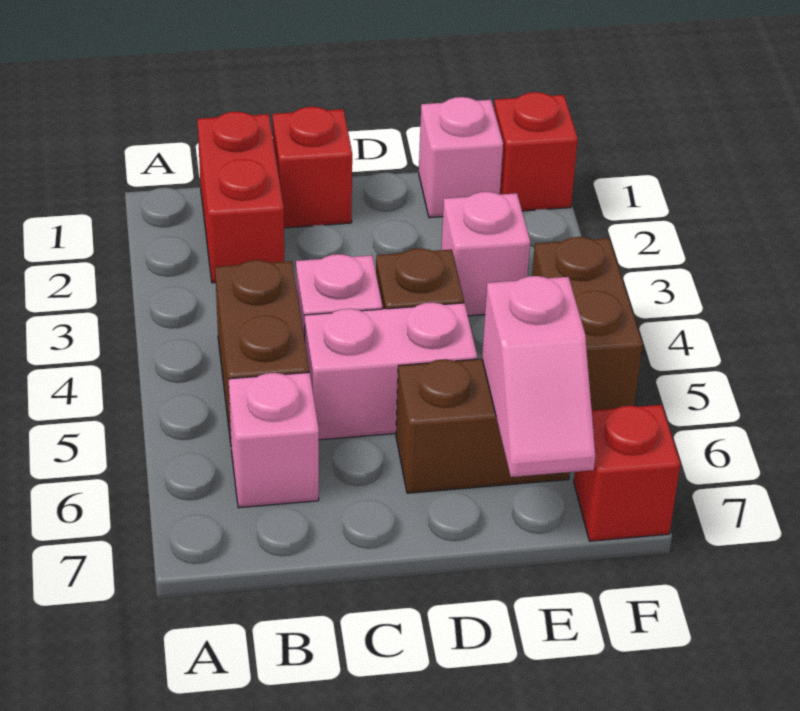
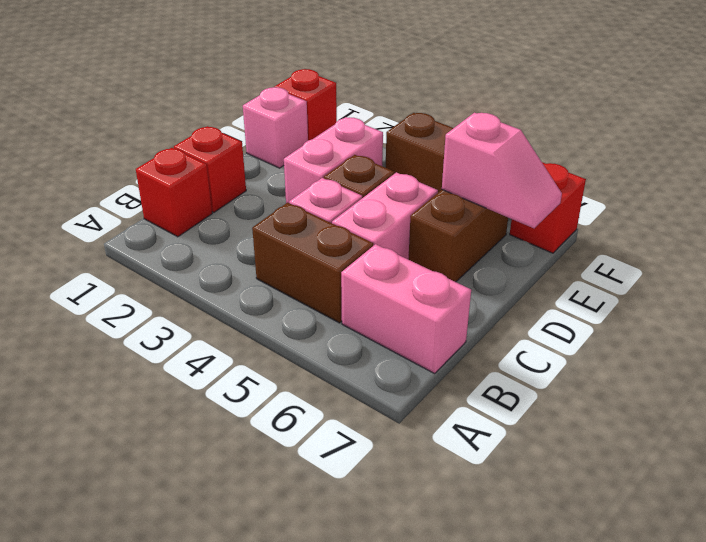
red brick B1:B2 level 1 -> red brick B1 level 1
pink brick B6 level 1 -> pink brick B6:B7 level 1
pink brick E3 level 1 -> pink brick D3:E3 level 1

